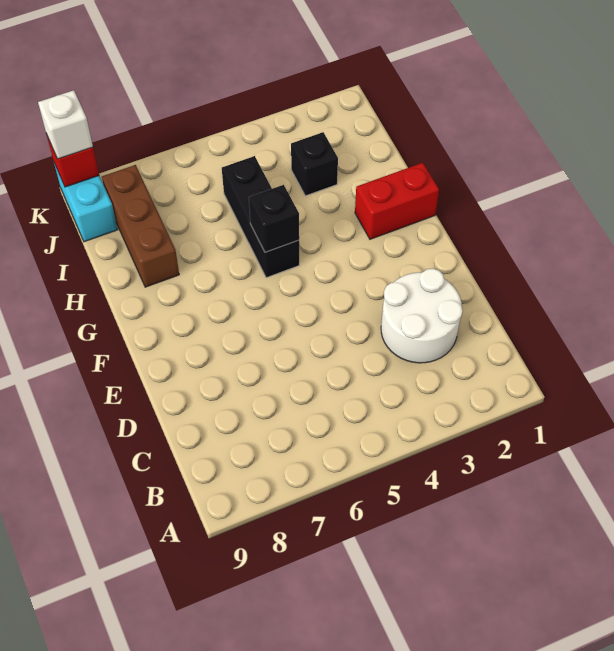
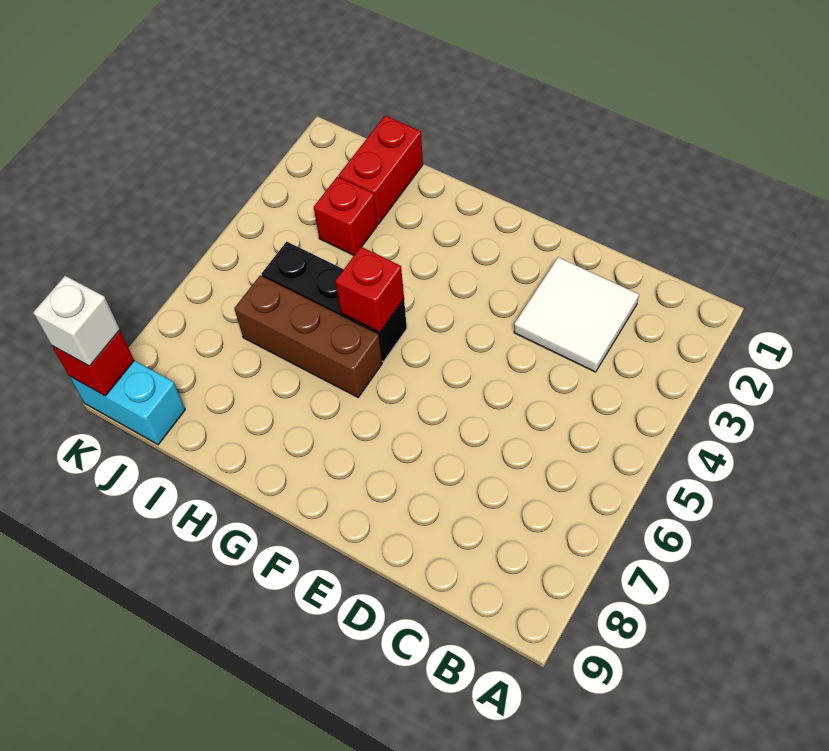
white round brick C2:D3 level 1 -> white tile C2:D3 level 1
red brick G1:G2 level 1 -> red brick I1:I2 level 1
black brick G5 level 2 -> red brick G5 level 2
brown brick H8:J8 level 1 -> brown brick G6:I6 level 1
black brick I3 level 1 -> red brick I3 level 1

